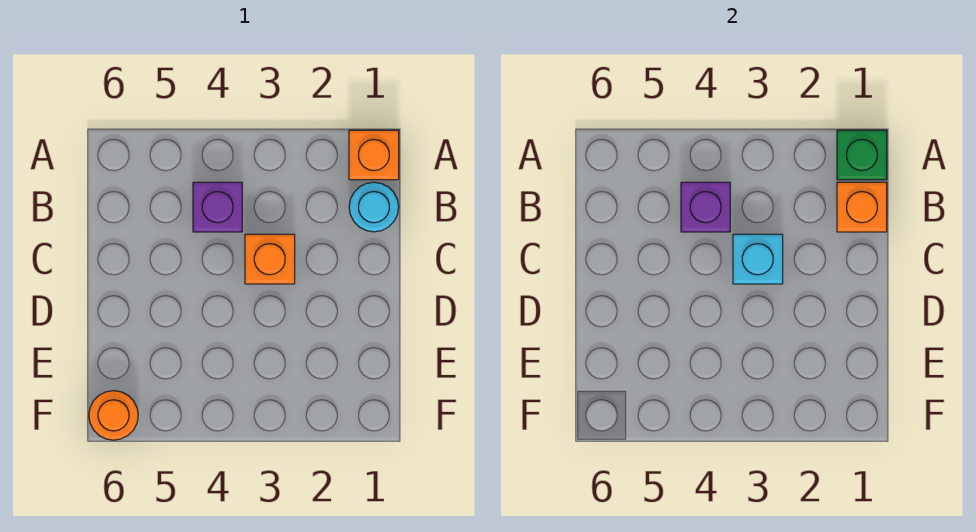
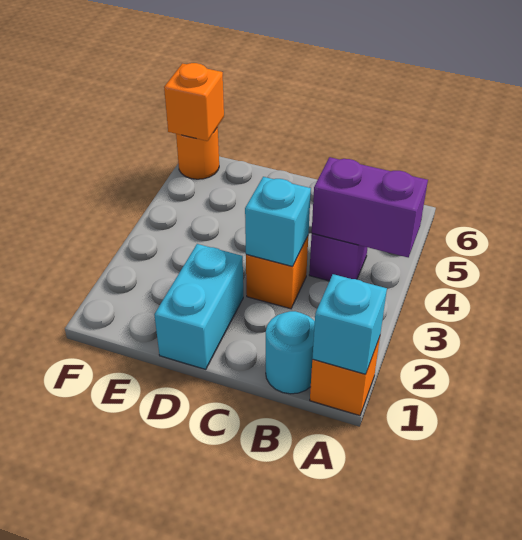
green brick A1 level 2 -> cyan brick A1 level 2
orange brick B1 level 2 -> orange brick F6 level 2
purple brick B4 level 2 -> purple brick A4:B4 level 2
none -> cyan brick D1:D2 level 1

